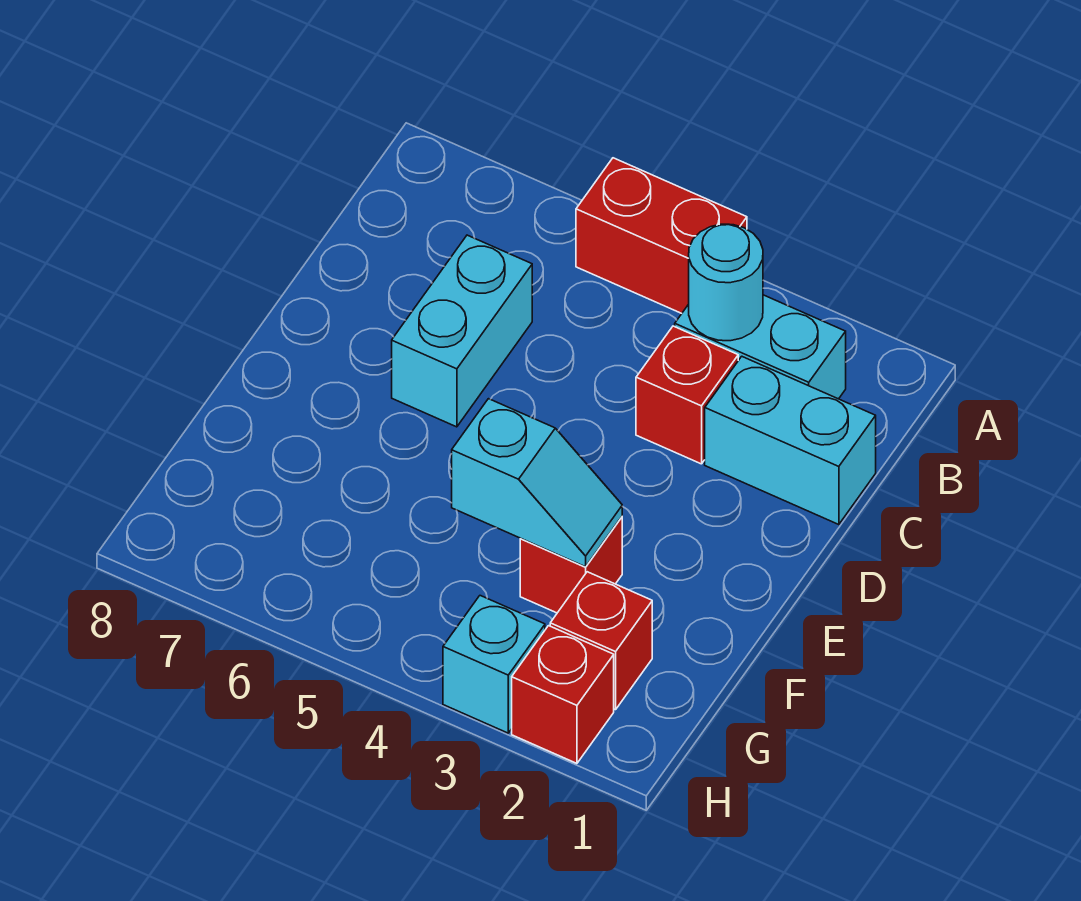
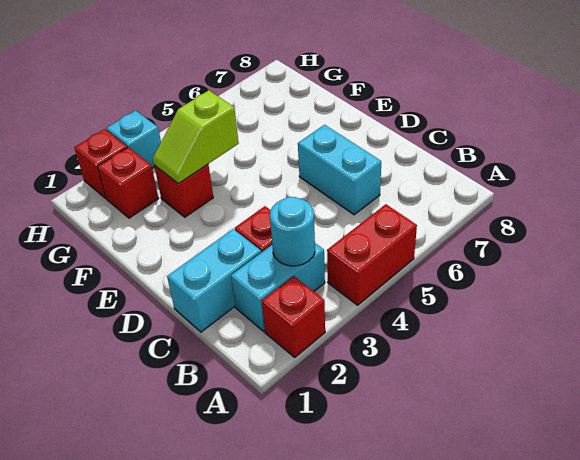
none -> red brick A2 level 1
cyan slope F3:F4 level 2 top 4 -> lime slope F3:F4 level 2 top 4

